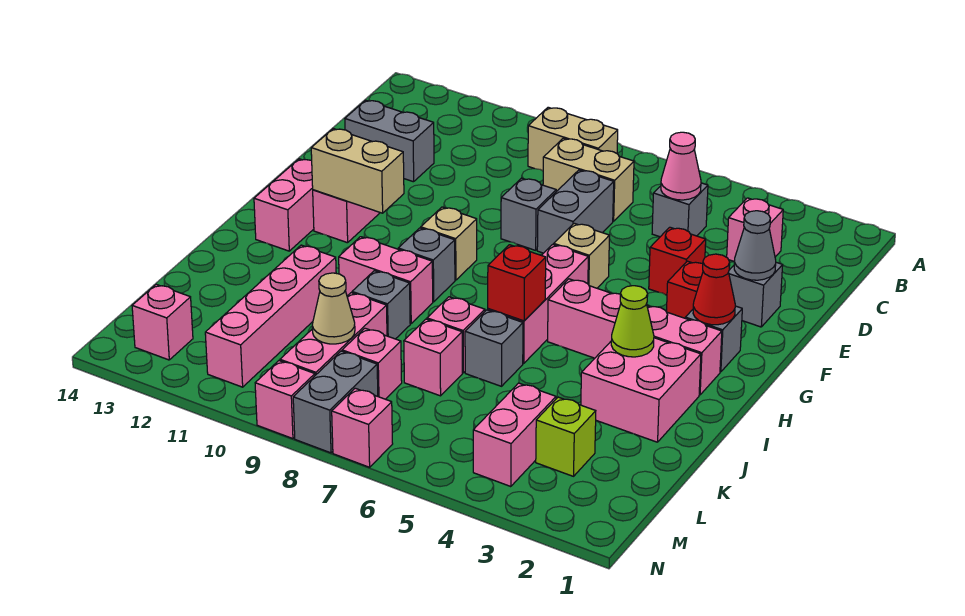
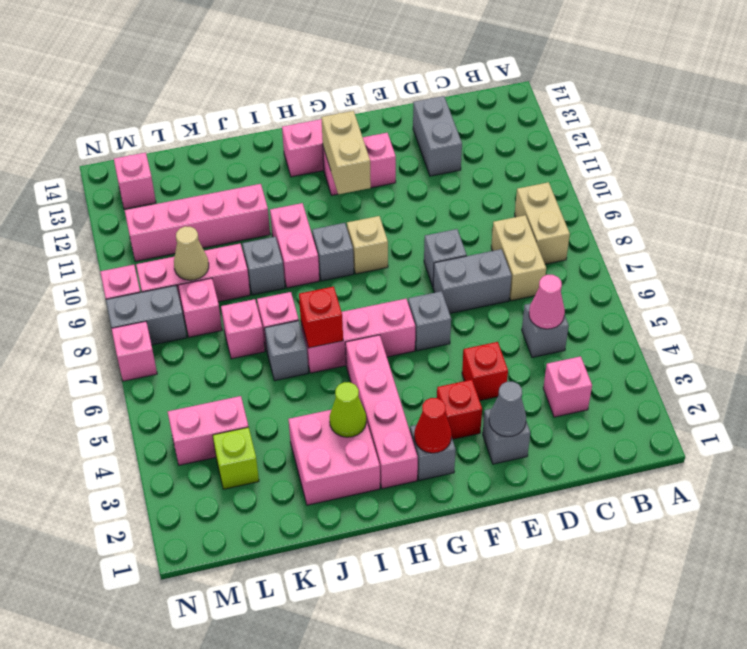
tan brick F6 level 1 -> grey brick F6 level 1

